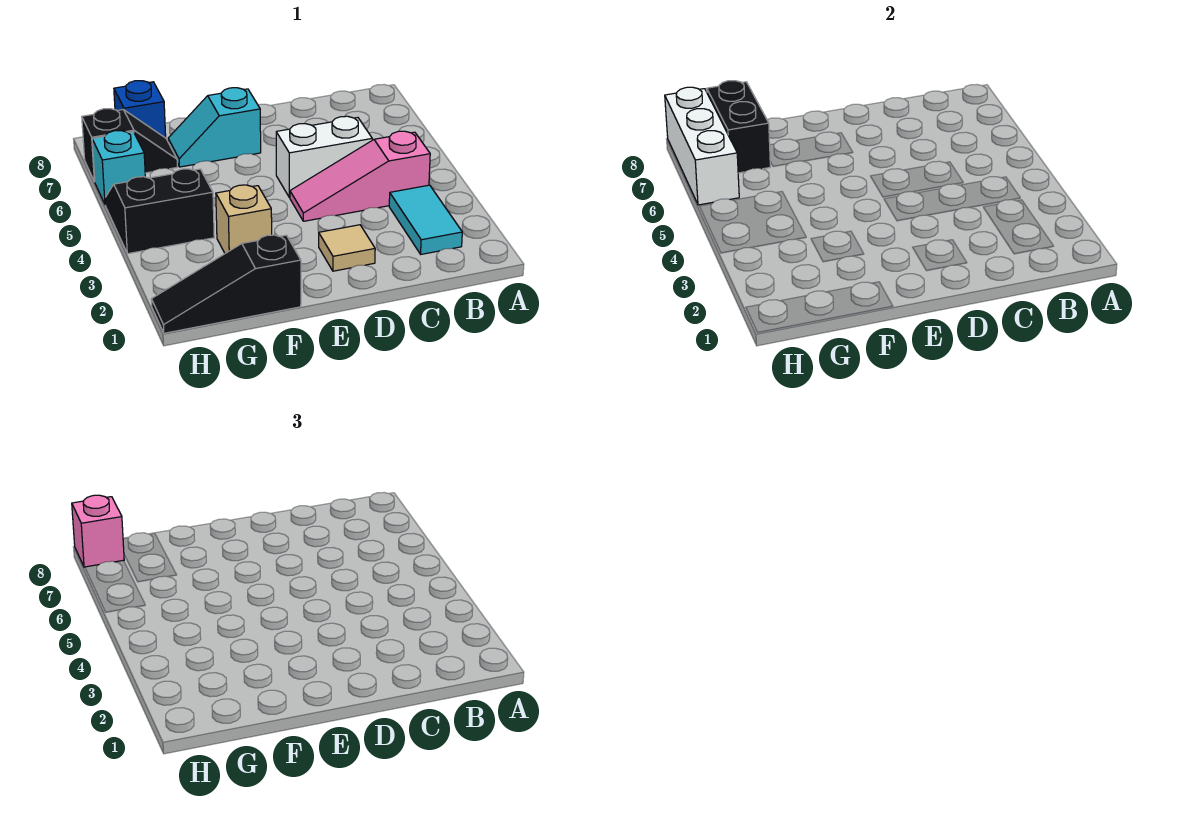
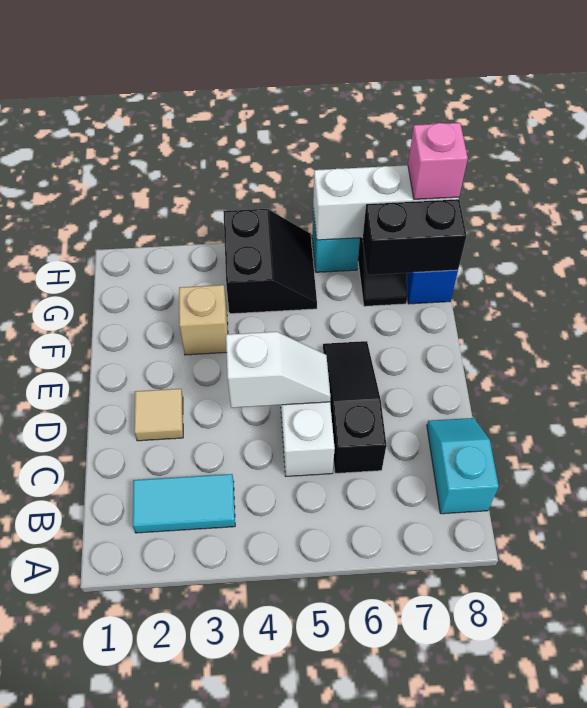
pink slope B4:D4 level 1 top B -> none
none -> white slope D4:D5 level 2 top 4
cyan slope E7:F7 level 1 top E -> cyan slope B8:C8 level 1 top B
black slope F1:H1 level 1 top F -> black slope C6:E6 level 1 top C

